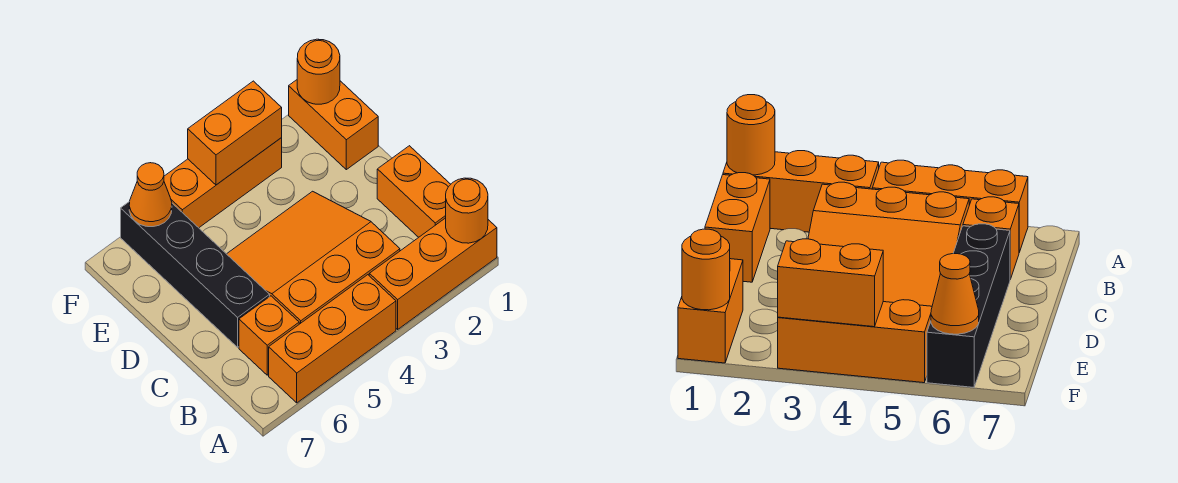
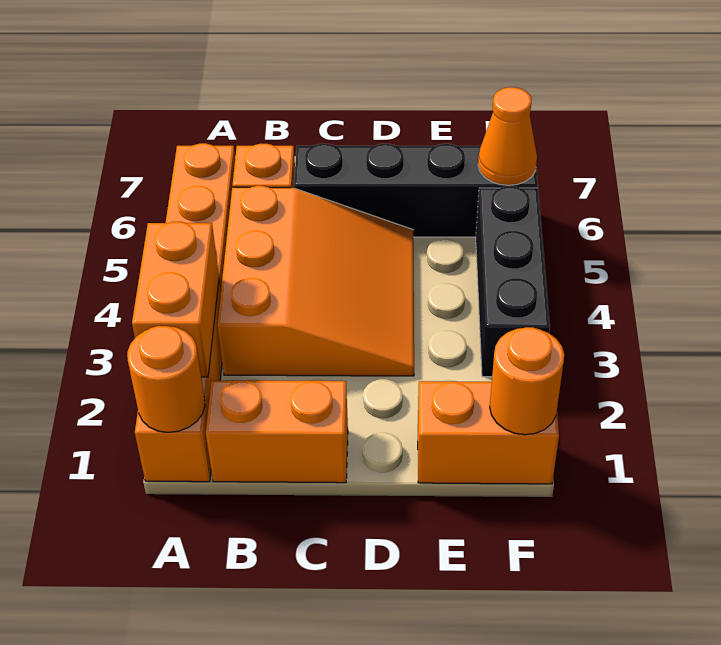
orange brick F3:F5 level 1 -> black brick F3:F5 level 1
orange brick F3:F4 level 2 -> orange brick A2:A3 level 2

